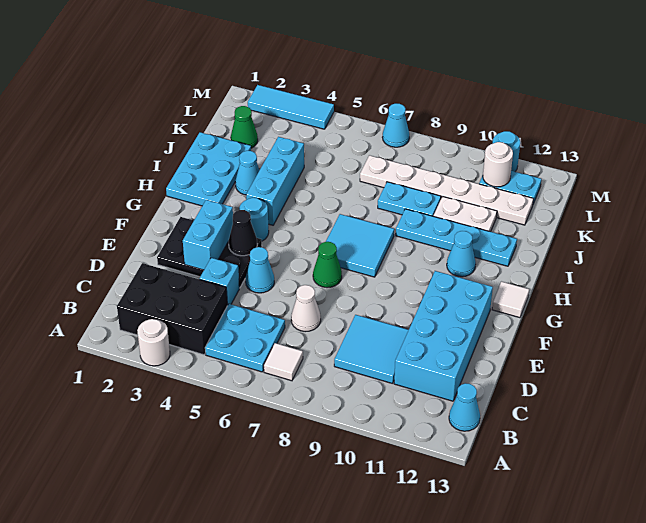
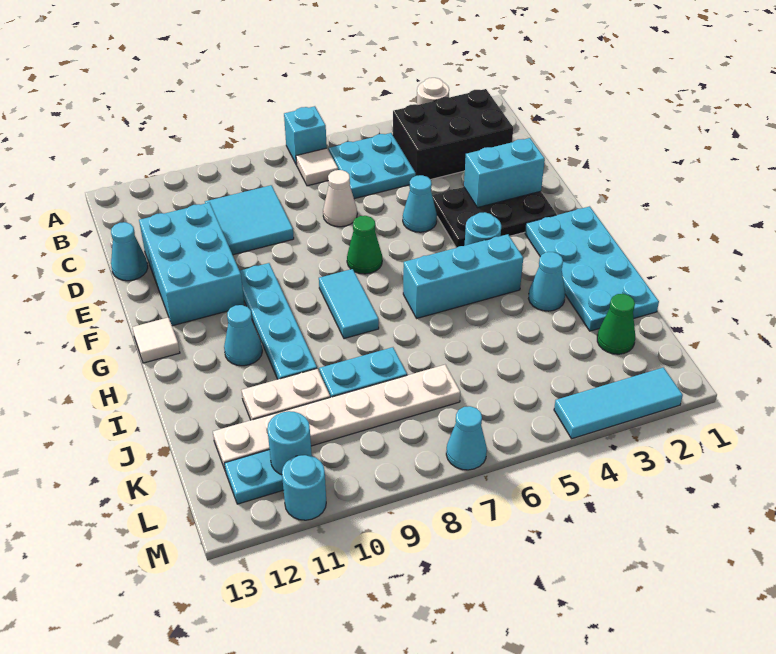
cyan cone B13 level 1 -> cyan cone D13 level 1
cyan brick C11:F12 level 1 -> cyan brick D11:F12 level 1
cyan brick D4 level 1 -> cyan brick A7 level 1
cyan brick E3:F3 level 2 -> cyan brick E2:E3 level 2
black cone F4 level 2 -> none
cyan tile G7:H8 level 1 -> cyan tile G8:H8 level 1
cyan plate H1:J2 level 1 -> cyan plate G1:J2 level 1
cyan brick H4:J4 level 1 -> cyan brick H4:H6 level 1
cyan plate I9:I12 level 1 -> cyan plate F10:I10 level 1
white round brick L11 level 2 -> cyan round brick L11 level 2

